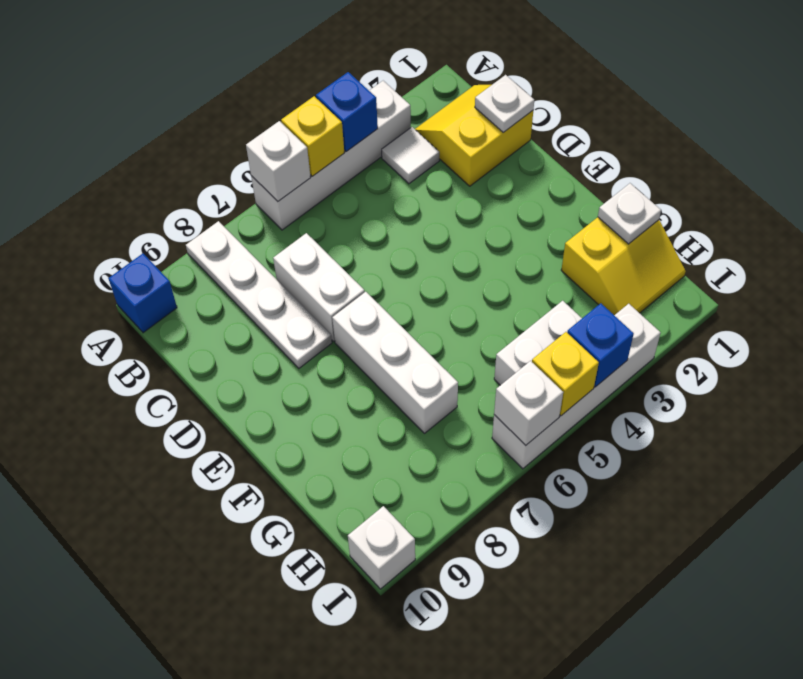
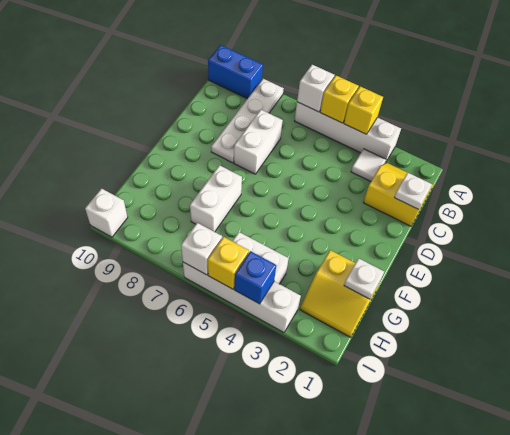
blue brick A4 level 2 -> yellow brick A4 level 2
blue brick A10 level 1 -> blue brick A9:A10 level 1
white brick E7:G7 level 1 -> white brick F7:G7 level 1

